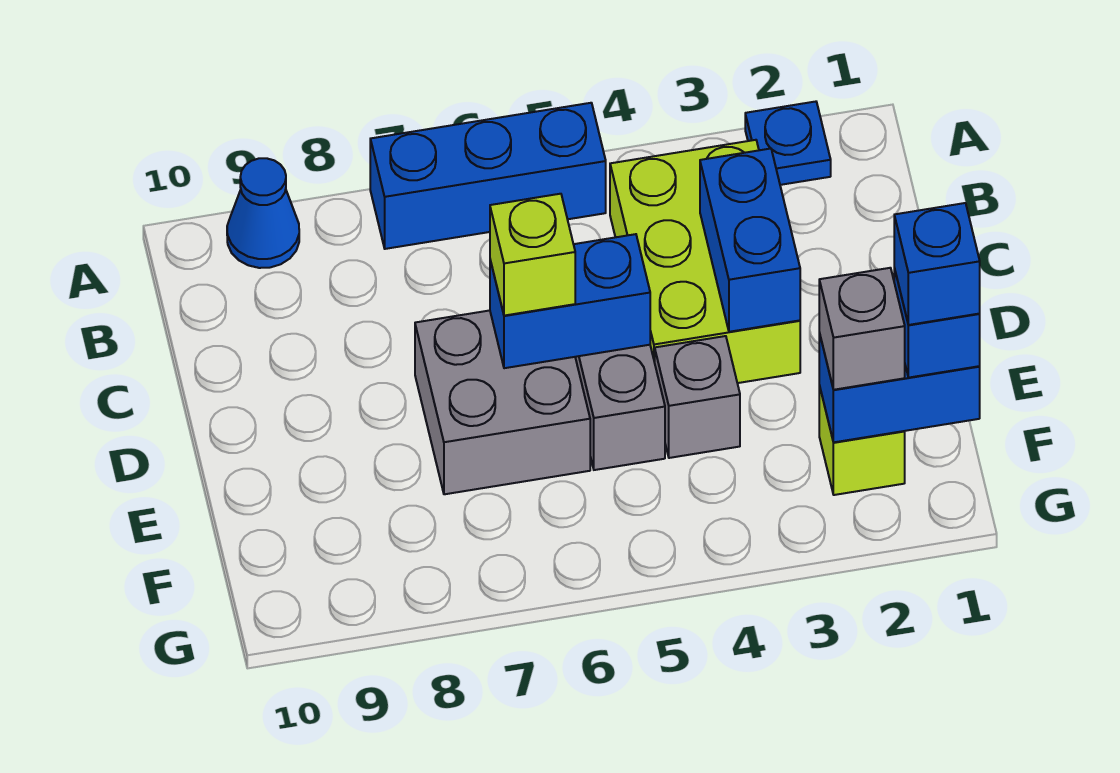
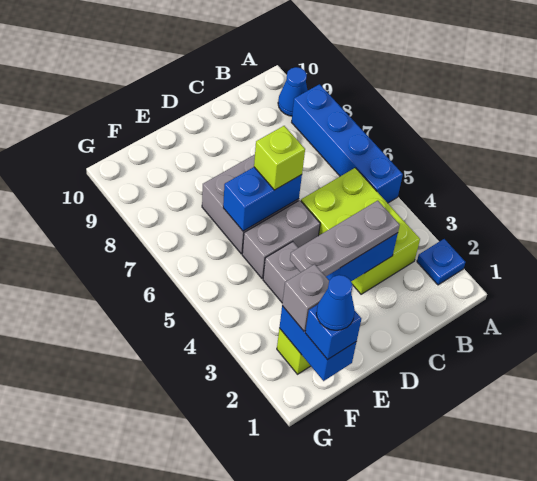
blue brick A5:A7 level 1 -> blue brick A5:A8 level 1
lime brick B3:D4 level 1 -> lime brick B3:C5 level 1
none -> grey plate C3:E3 level 3
blue brick D5:D6 level 2 -> blue brick D6:E6 level 2
blue brick F1 level 4 -> blue cone F1 level 4

